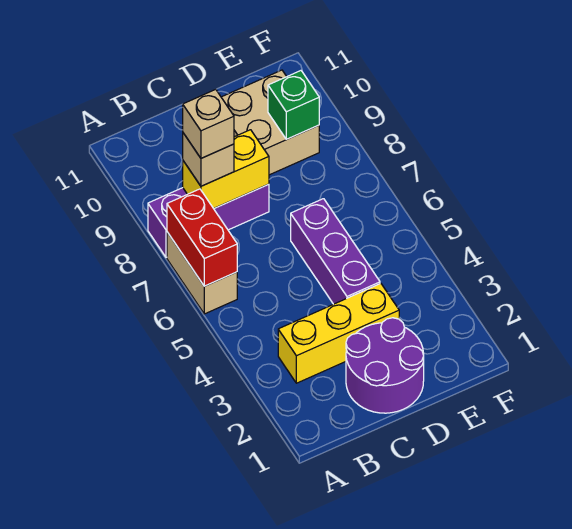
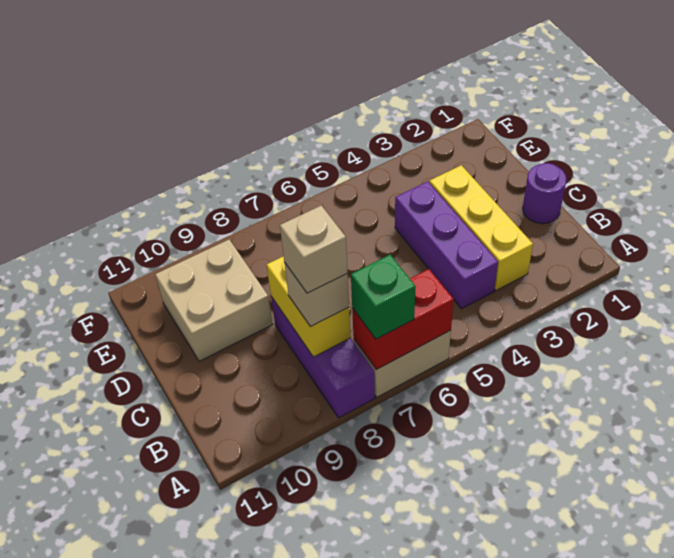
purple round brick C1:D2 level 1 -> purple round brick C1 level 1
purple brick D4:D6 level 1 -> purple brick B4:D4 level 1
green brick E9 level 2 -> green brick A7 level 3

